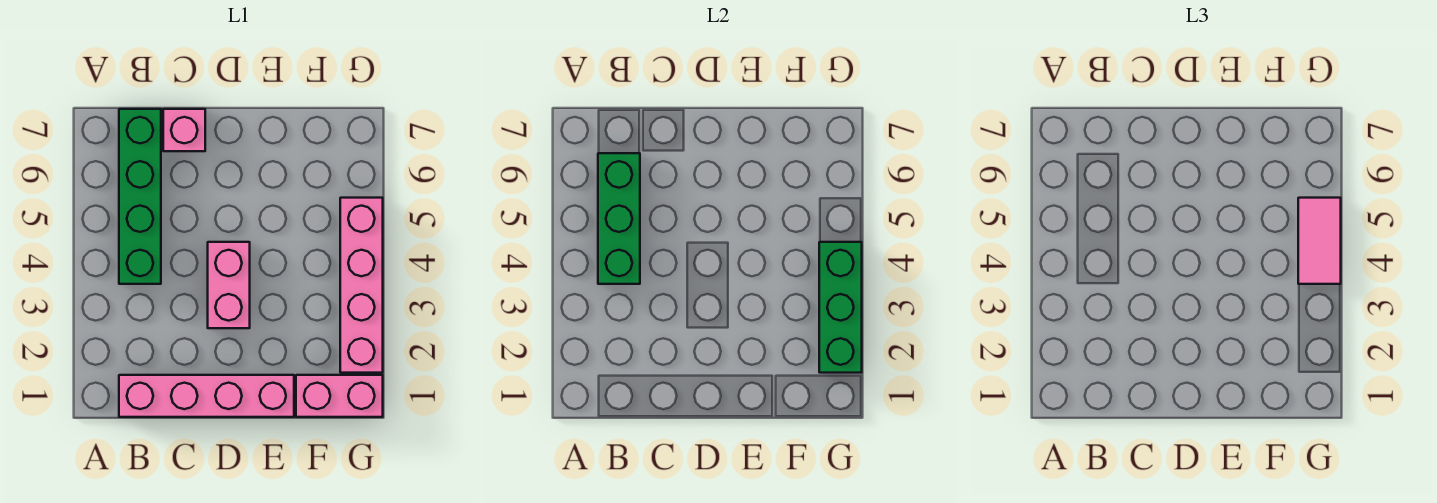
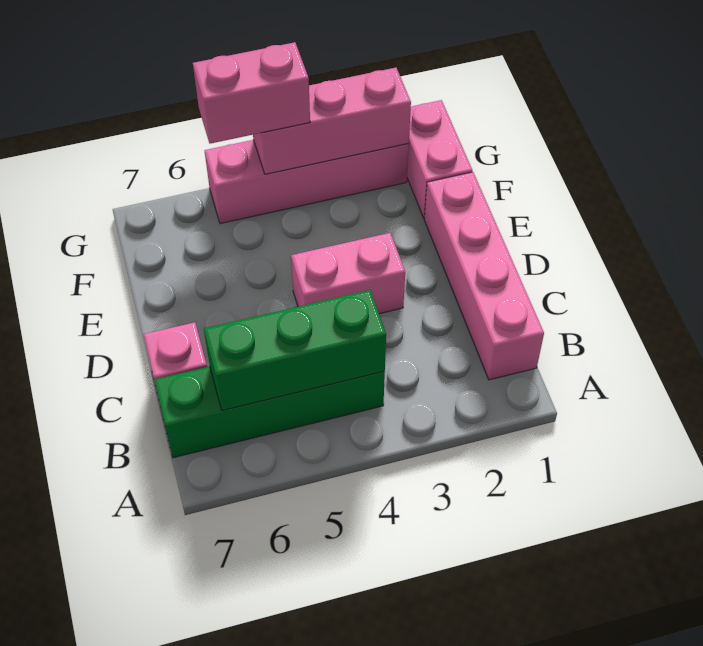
green brick G2:G4 level 2 -> pink brick G2:G4 level 2
pink tile G4:G5 level 3 -> pink brick G4:G5 level 3

